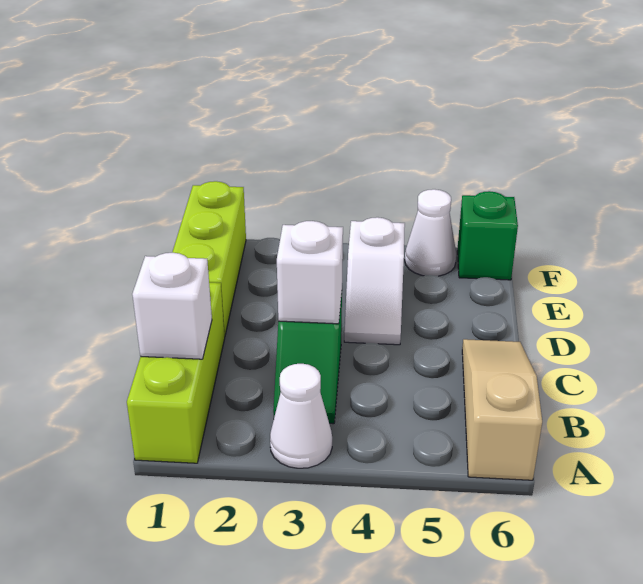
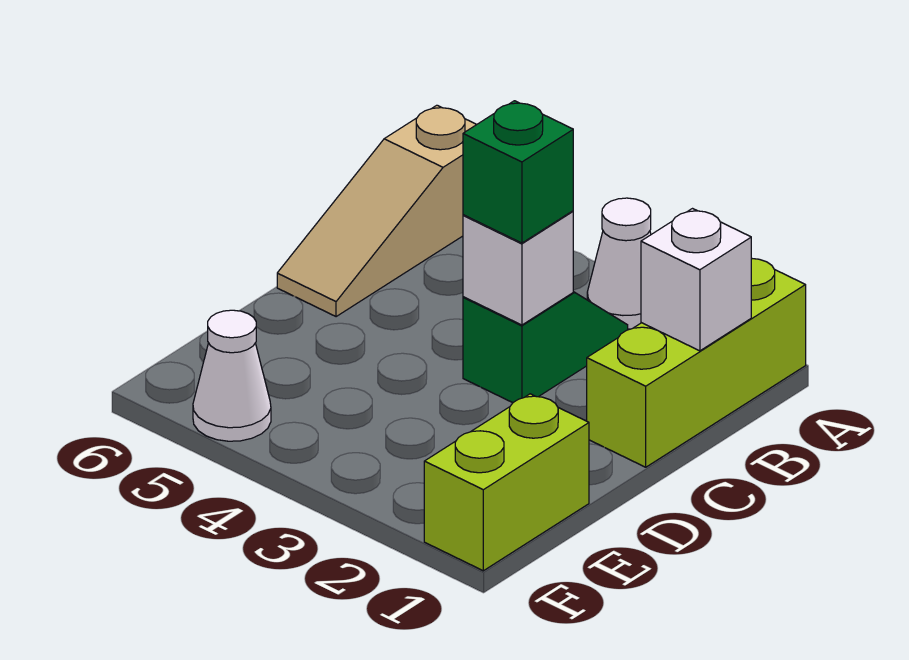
lime brick D1:F1 level 1 -> lime brick E1:F1 level 1
white slope D4:E4 level 1 top E -> none
green brick F6 level 1 -> green brick C3 level 3

